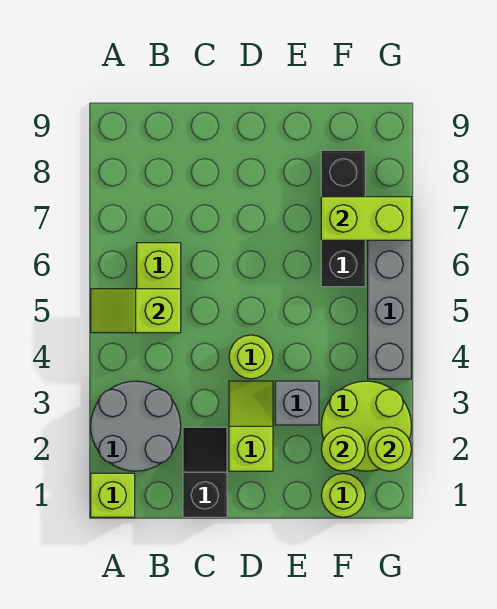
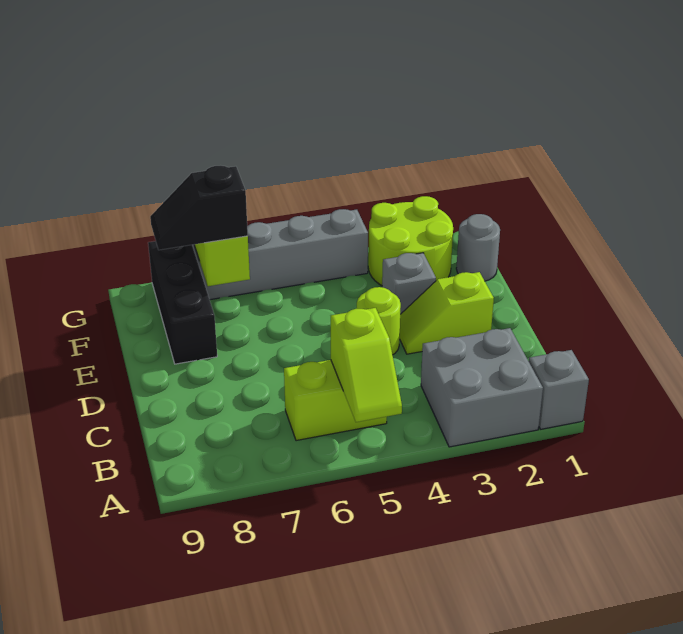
lime brick A1 level 1 -> grey brick A1 level 1
grey round brick A2:B3 level 1 -> grey brick A2:B3 level 1
black slope C1:C2 level 1 top 1 -> black slope F7:F8 level 3 top 7
lime round brick F1 level 1 -> grey round brick F1 level 1
lime round brick F2 level 2 -> none
black brick F6:F8 level 1 -> black brick E8:G8 level 1
lime round brick G2 level 2 -> none

